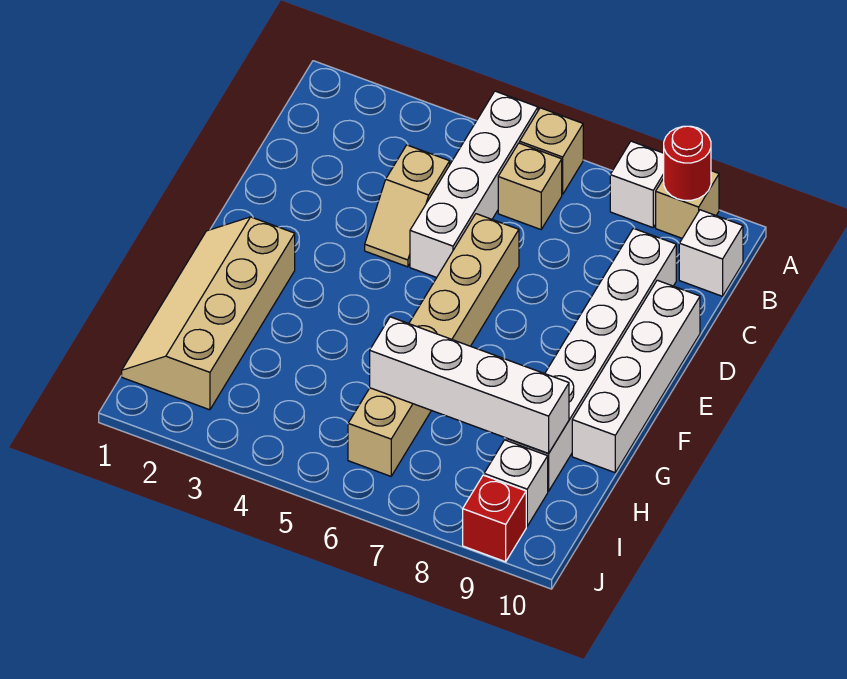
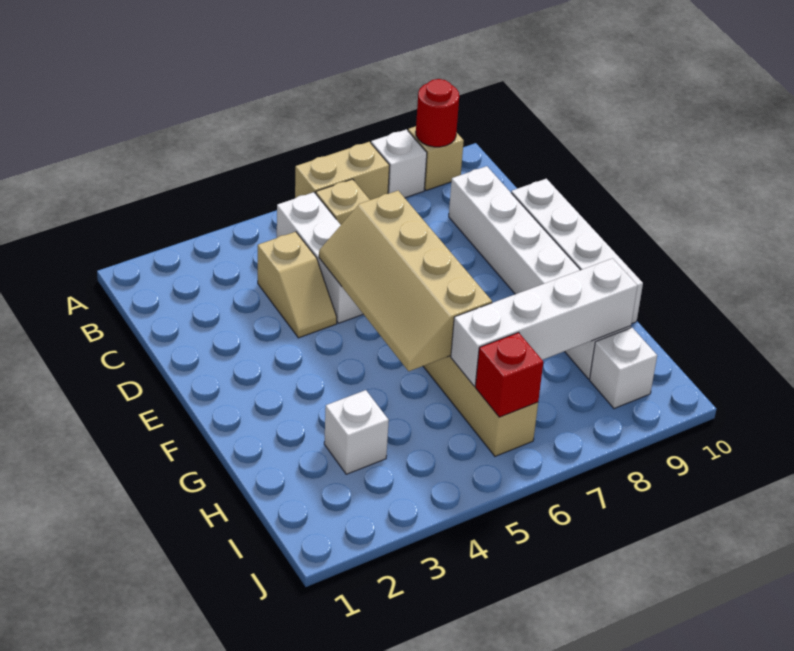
white brick A5:D5 level 1 -> white brick B5:D5 level 1
tan brick A6 level 1 -> tan brick A6:A7 level 1
white brick B10 level 1 -> white brick H3 level 1
tan slope F1:I2 level 1 top 2 -> tan slope D5:G6 level 2 top 6
red brick J9 level 1 -> red brick I6 level 2

